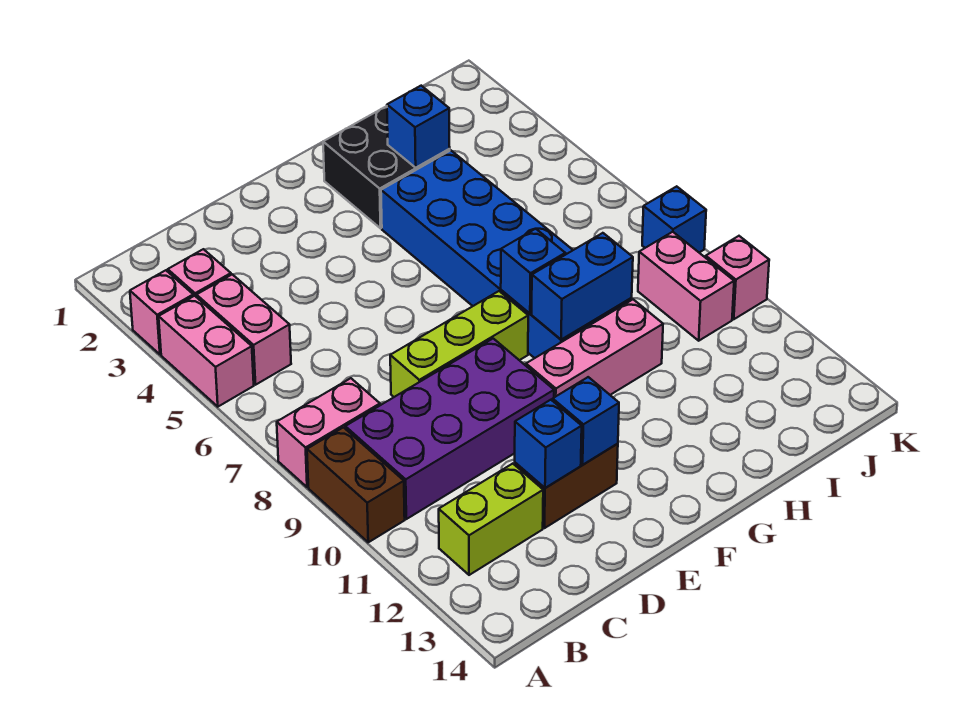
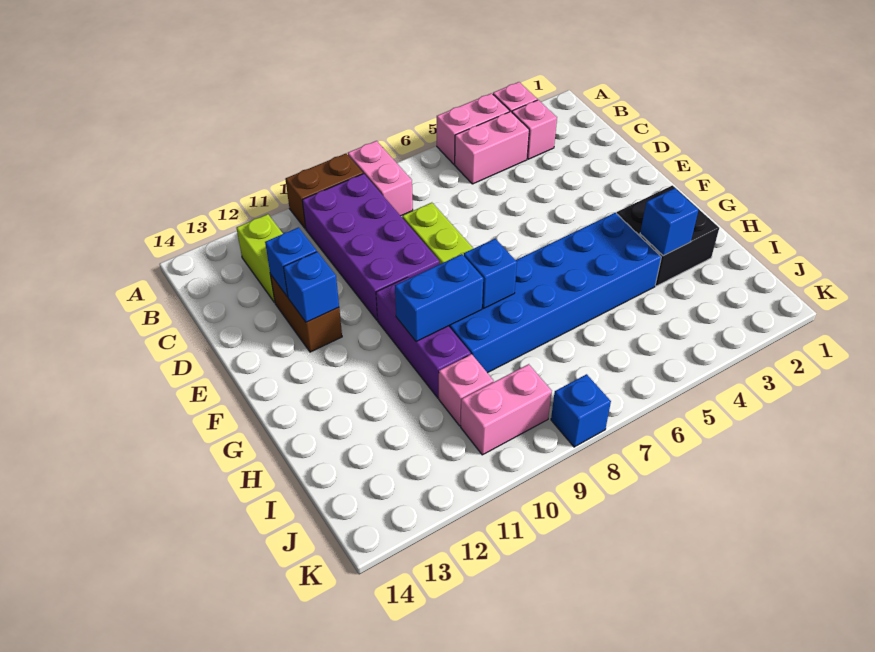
pink brick F10:H10 level 1 -> purple brick F10:H10 level 1
blue brick G9:H9 level 2 -> blue brick G9:G10 level 2
pink brick K10 level 1 -> pink brick I10 level 1

